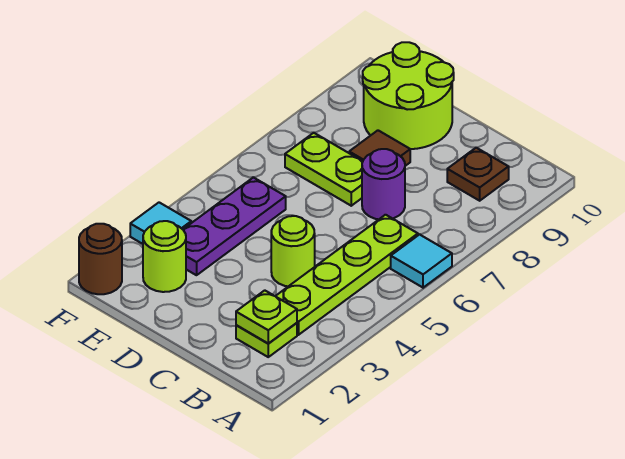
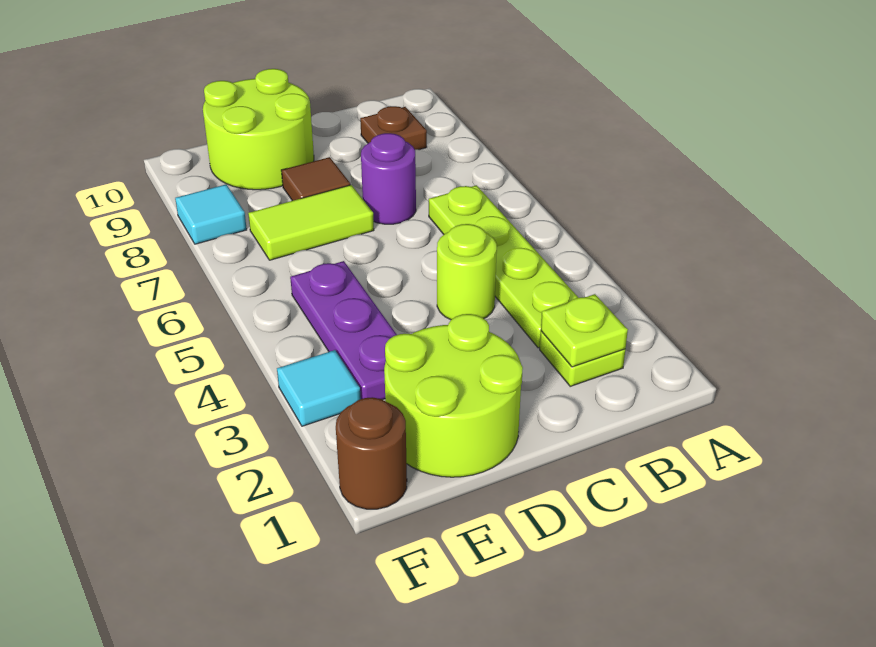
cyan tile A6 level 1 -> cyan tile F8 level 1
lime plate D7:E7 level 1 -> lime tile D7:E7 level 1
lime round brick E2 level 1 -> lime round brick D1:E2 level 1

